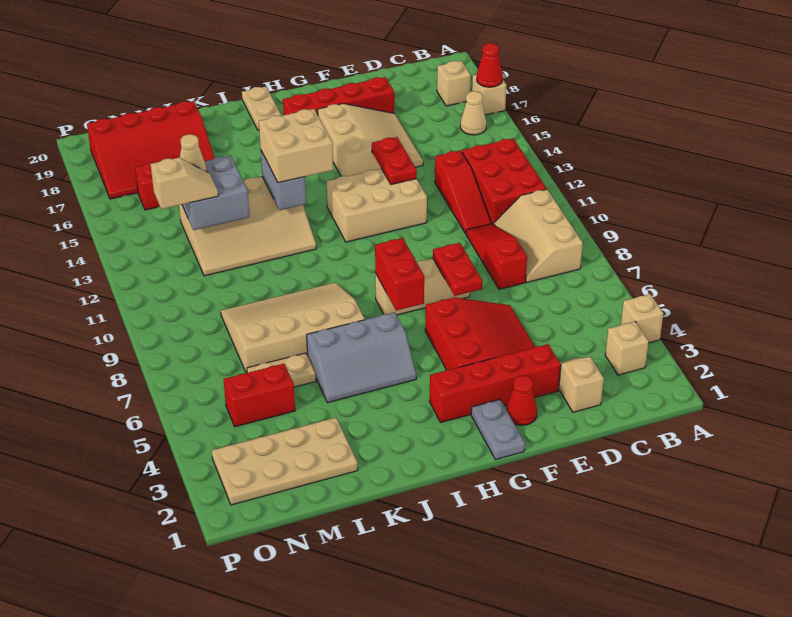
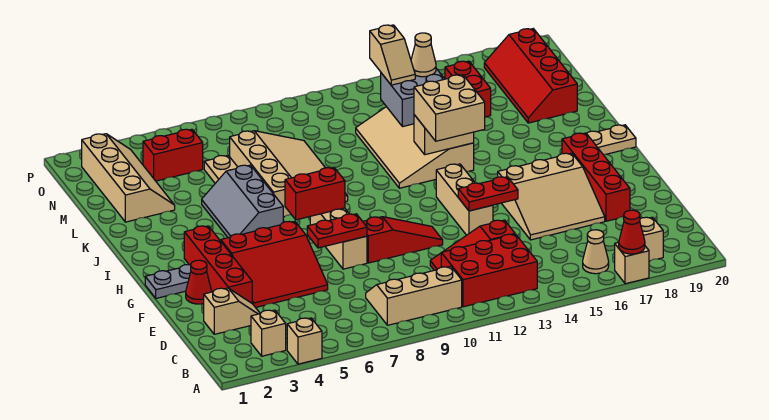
red slope D8:D10 level 1 top 8 -> red slope F9:F11 level 1 top 9
tan brick F12:H13 level 1 -> tan brick F13:H13 level 1
grey brick J13:J14 level 2 -> tan brick J13:J14 level 2
tan plate L2:O3 level 1 -> tan slope L2:O3 level 1 top 2
red slope L17:O19 level 1 top 19 -> red slope L18:O19 level 1 top 19
red brick M5:N5 level 1 -> red brick N4:N5 level 1

